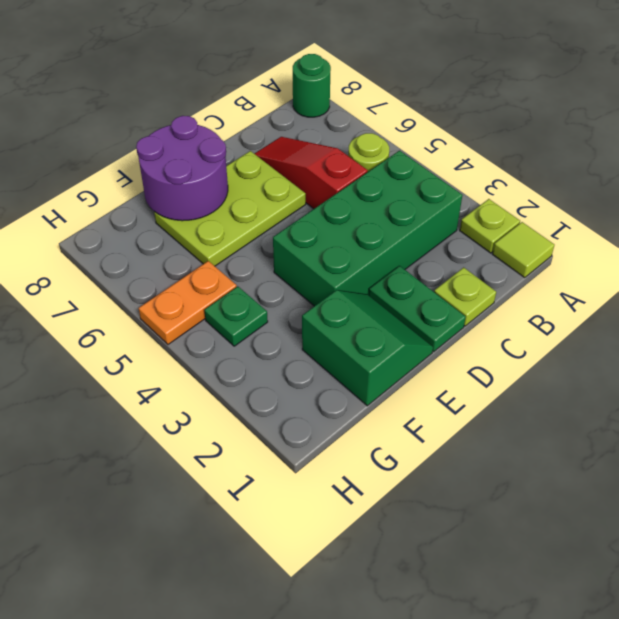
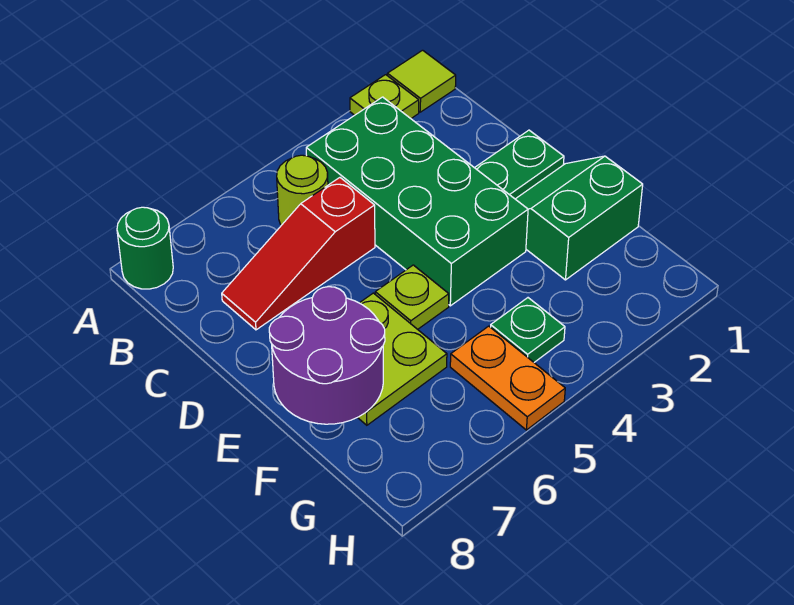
lime plate C1 level 1 -> lime plate E5 level 1
lime plate D6:F7 level 1 -> lime plate E6:F7 level 1

